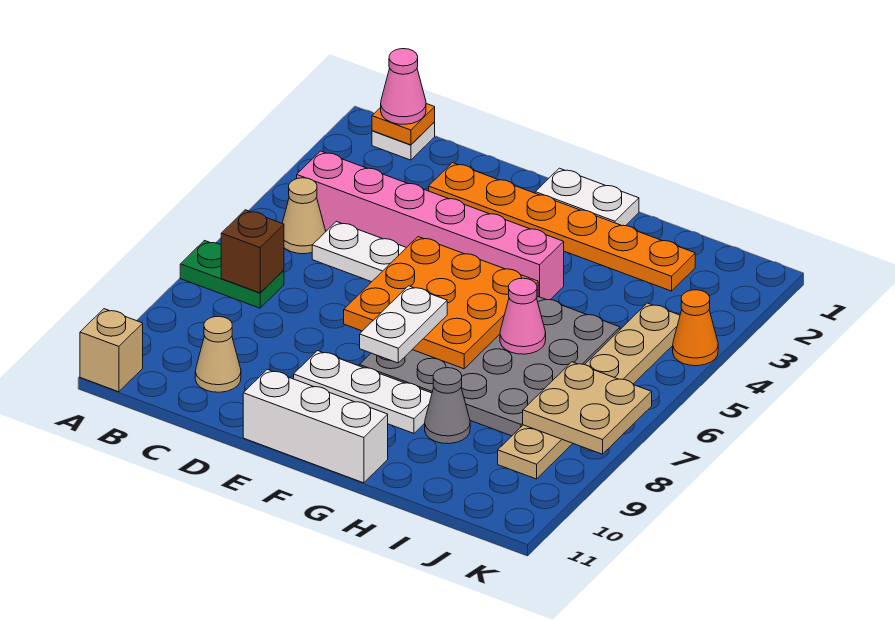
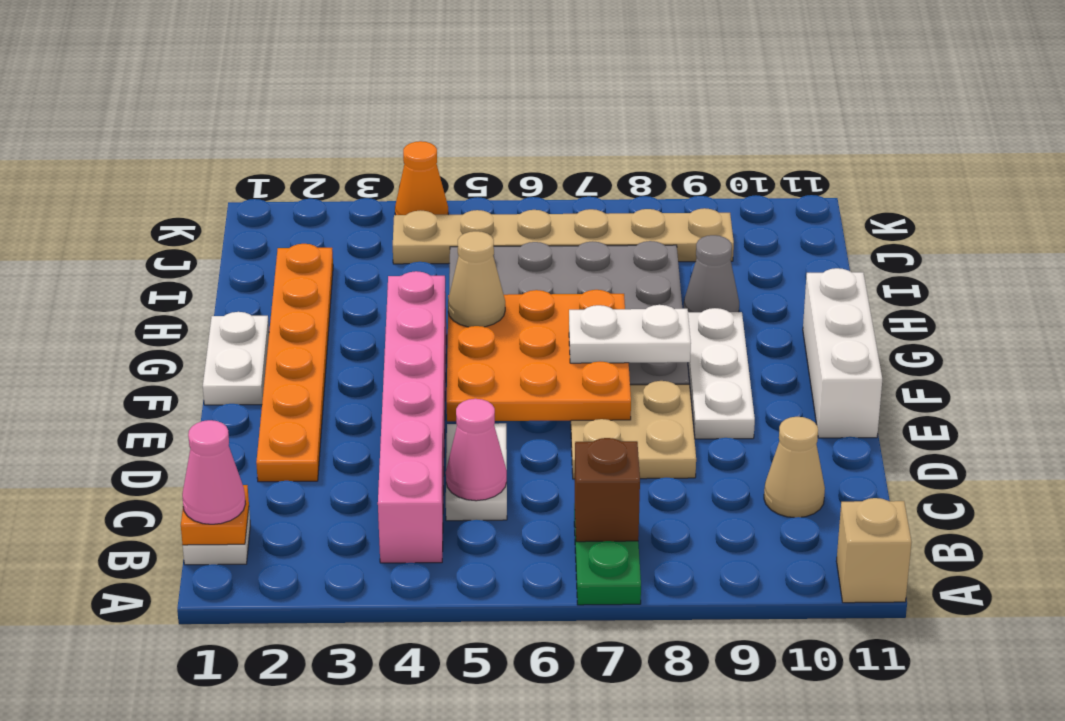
tan cone B5 level 1 -> tan cone G5 level 3
pink cone H6 level 2 -> pink cone C5 level 2
tan plate J7:K8 level 2 -> tan plate D7:E8 level 1

